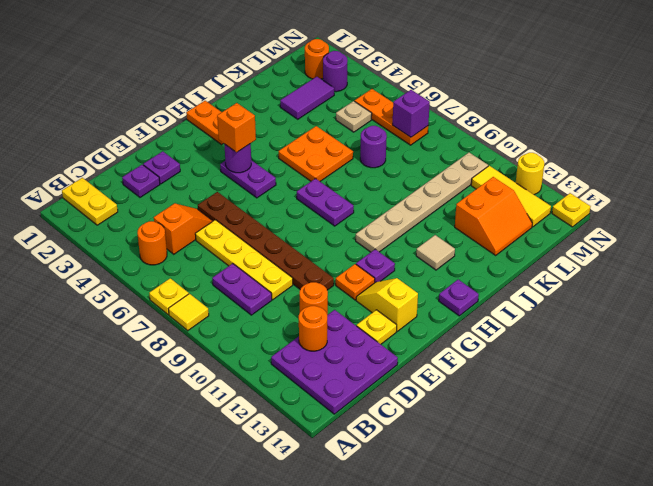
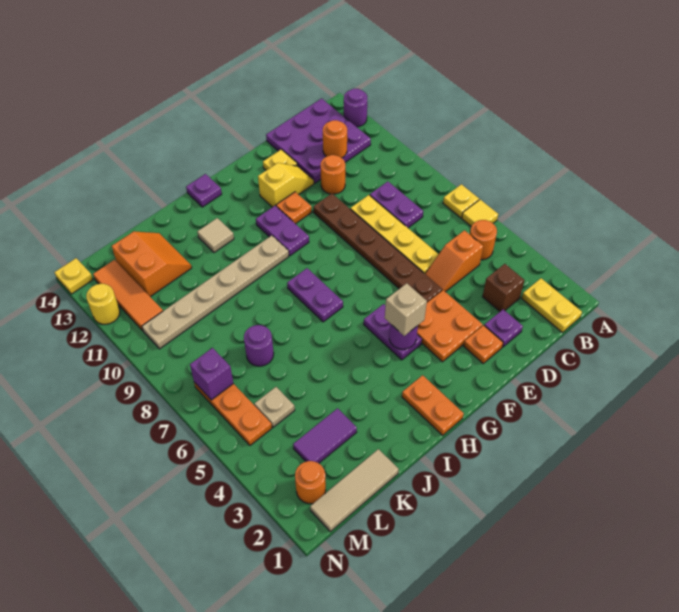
yellow tile A8 level 1 -> yellow tile A6 level 1
none -> brown brick C3 level 1
purple plate E2 level 1 -> orange plate E2 level 1
yellow slope F12:F13 level 1 top 13 -> yellow slope E12:F12 level 1 top F
orange brick G4 level 3 -> tan brick G4 level 3
purple plate G11 level 1 -> purple plate G10:G11 level 1
orange plate I5:J6 level 1 -> orange plate E3:F4 level 1
none -> tan tile K1:M1 level 1
orange slope K12:L13 level 1 top 12 -> orange slope K12:L13 level 1 top L
purple round brick M3 level 1 -> purple round brick A13 level 1
yellow tile M11:M13 level 1 -> orange tile M11:M13 level 1

